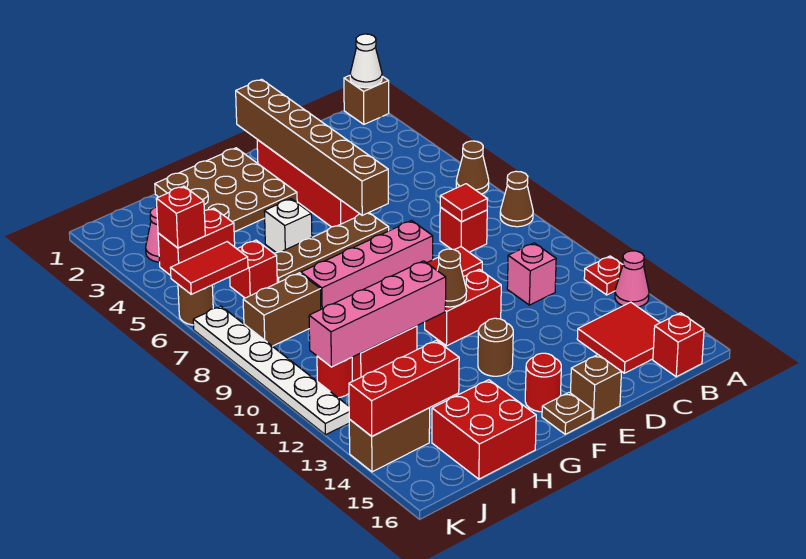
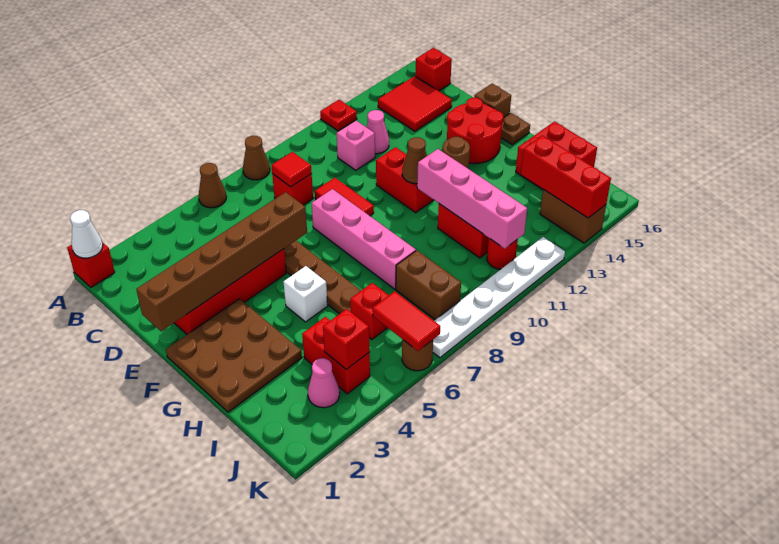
brown brick A1 level 1 -> red brick A1 level 1
pink cone A13 level 1 -> pink cone C12 level 1
red round brick F15 level 1 -> red round brick E14:F15 level 1

